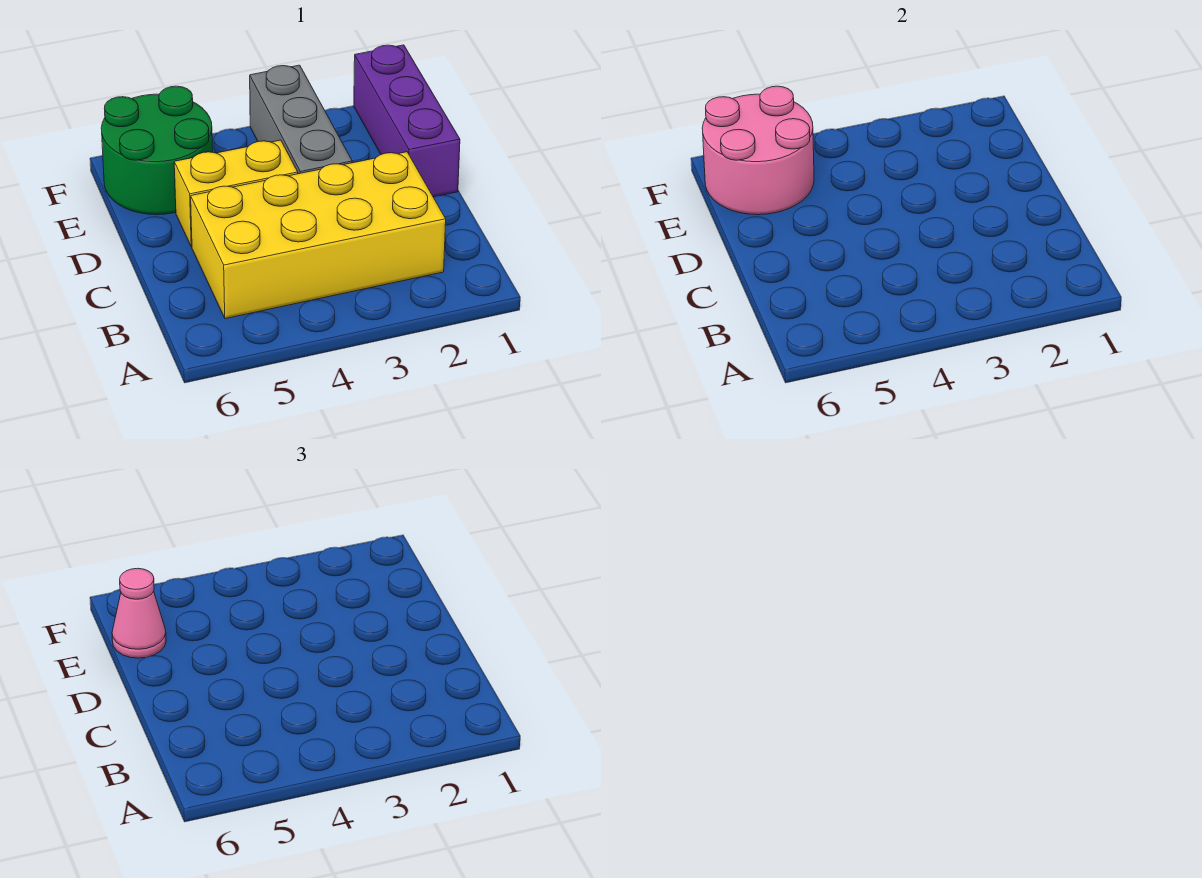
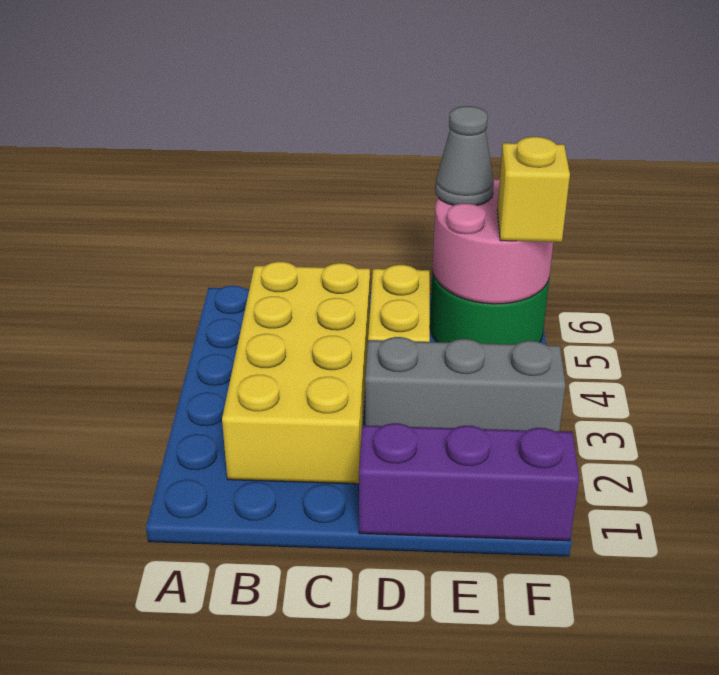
pink cone E6 level 3 -> grey cone E6 level 3
none -> yellow brick F5 level 3

